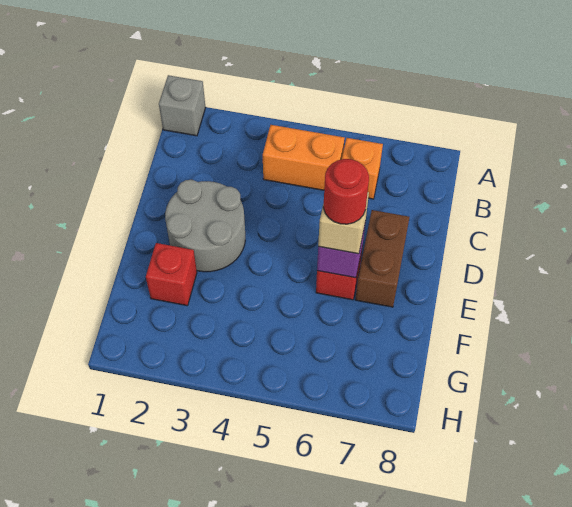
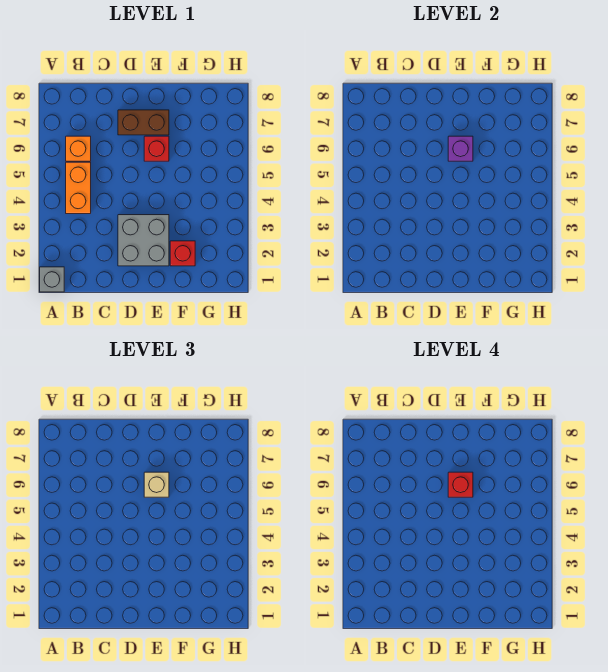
grey round brick D2:E3 level 1 -> grey brick D2:E3 level 1
red round brick E6 level 4 -> red brick E6 level 4

